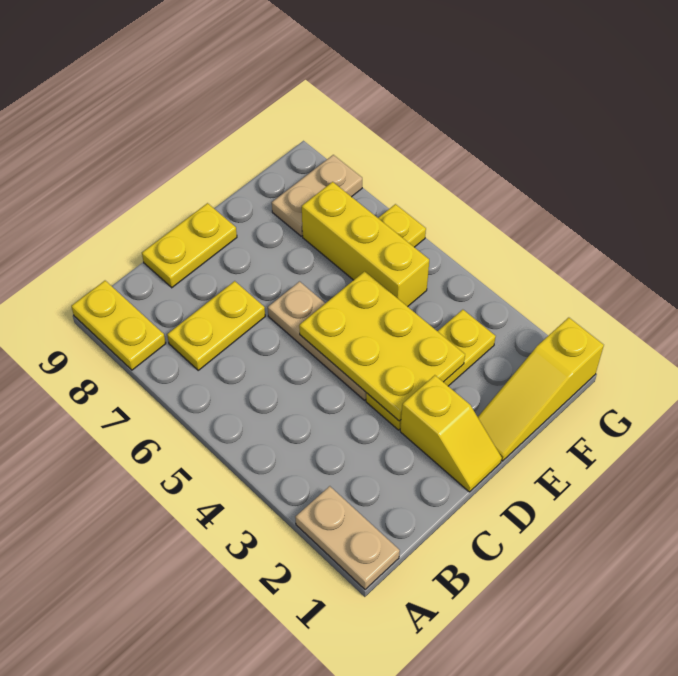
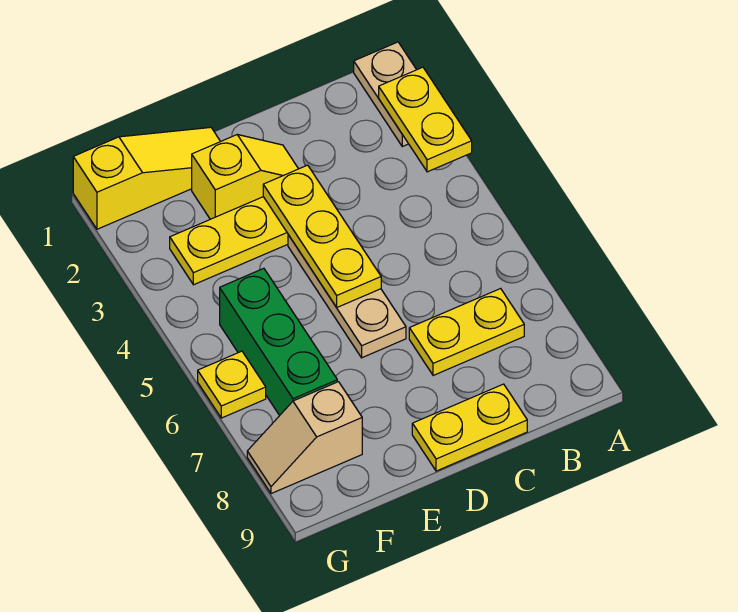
yellow plate A8:A9 level 1 -> yellow plate A2:A3 level 2
yellow slope D1:D2 level 1 top 2 -> yellow slope D2:E2 level 1 top E
yellow plate D3:E5 level 2 -> yellow plate D3:D5 level 2
yellow brick F5:F7 level 1 -> green brick F5:F7 level 1
tan plate F8:G8 level 1 -> tan slope F8:G8 level 1 top F

